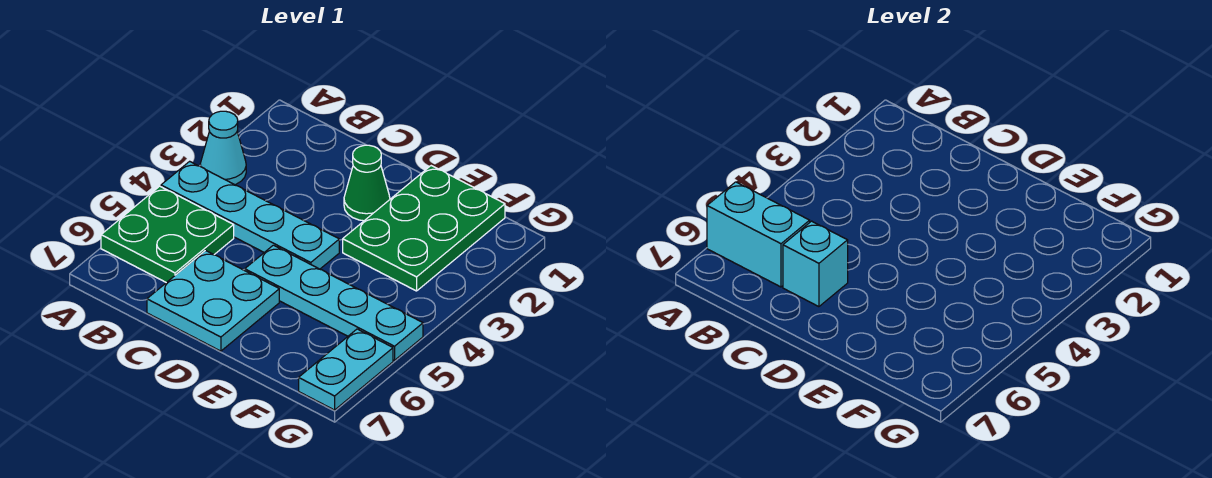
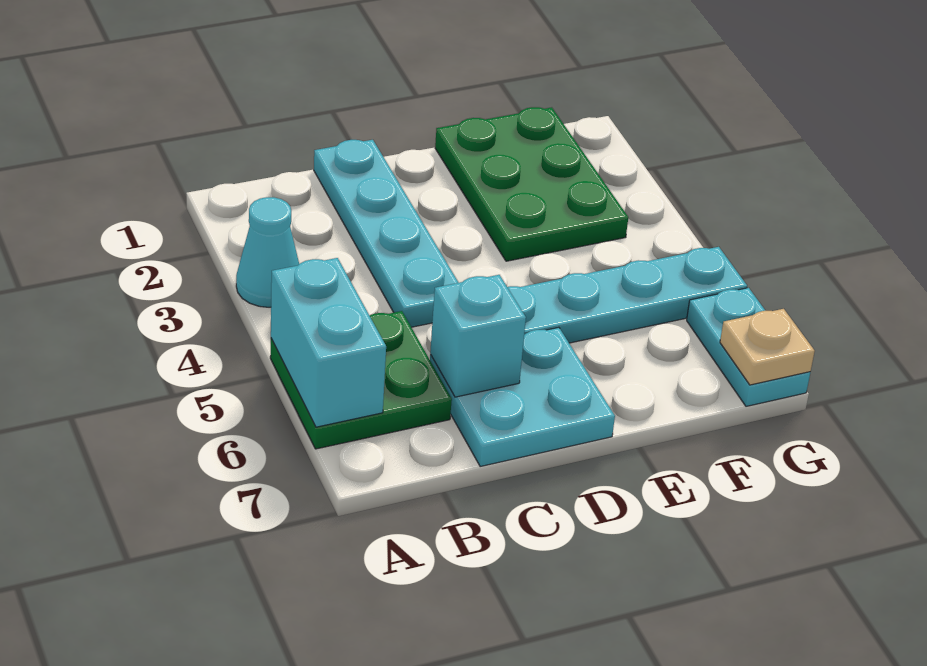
cyan plate A4:D4 level 1 -> cyan plate C1:C4 level 1
cyan brick A6:B6 level 2 -> cyan brick A5:A6 level 2
green cone D2 level 1 -> none
none -> tan plate G7 level 2

